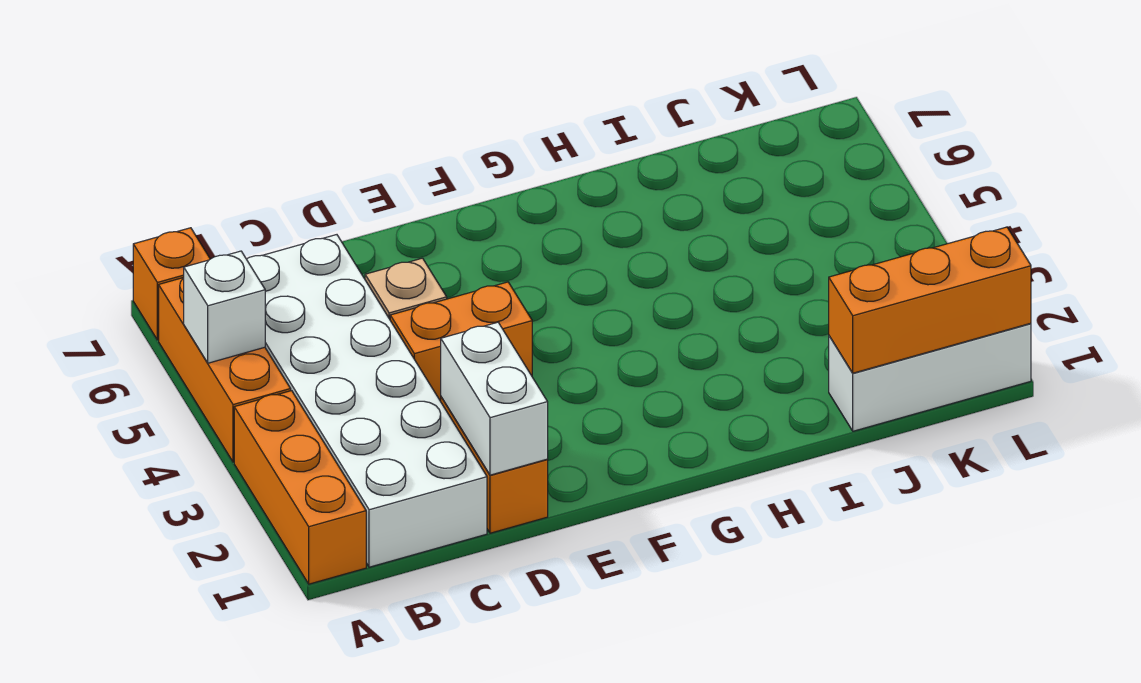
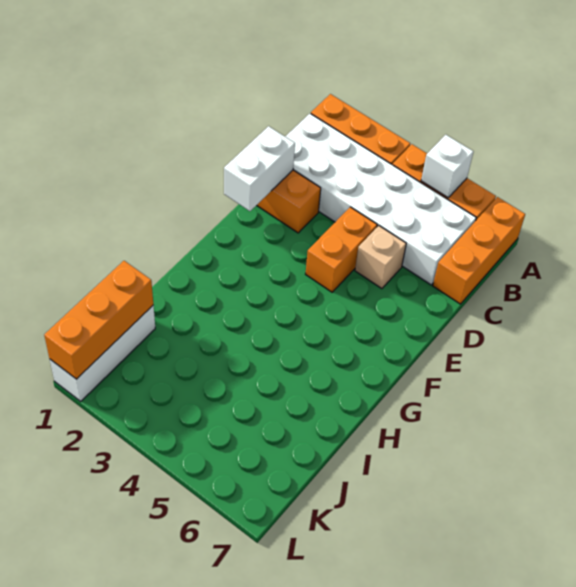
orange brick A7 level 1 -> orange brick A7:C7 level 1
white brick D1:D2 level 2 -> white brick D1:E1 level 2

